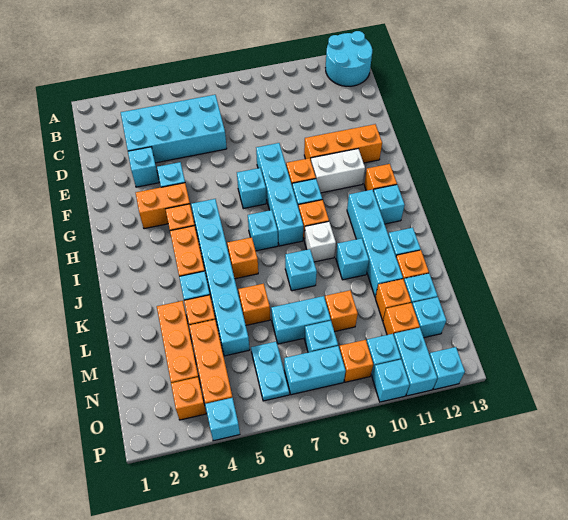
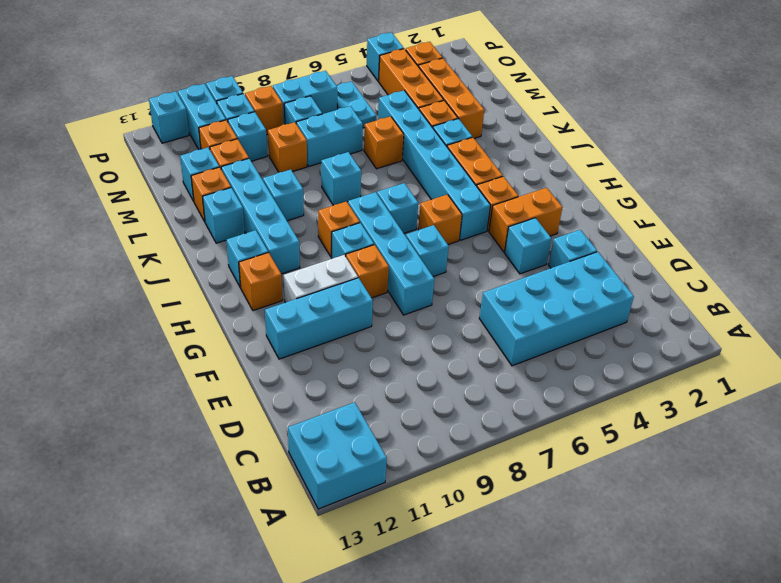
cyan round brick A12:B13 level 1 -> cyan brick A12:B13 level 1
orange brick F10:F12 level 1 -> cyan brick F10:F12 level 1
orange brick J6 level 1 -> orange brick H6 level 1
white brick J9 level 1 -> none
cyan brick N12 level 1 -> cyan brick N10 level 1

